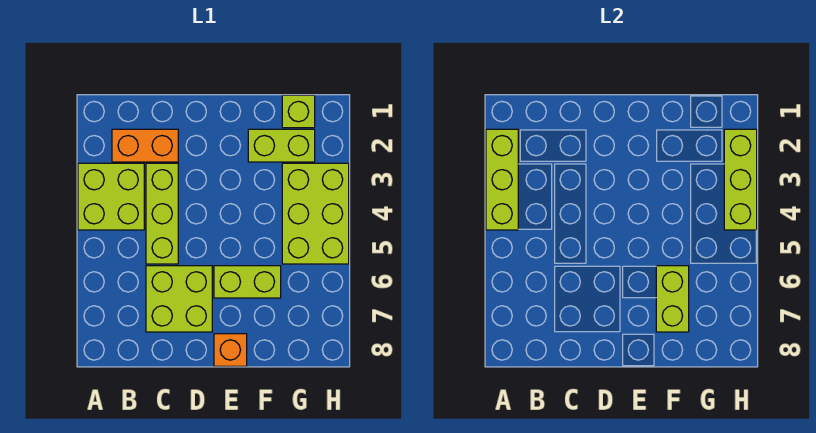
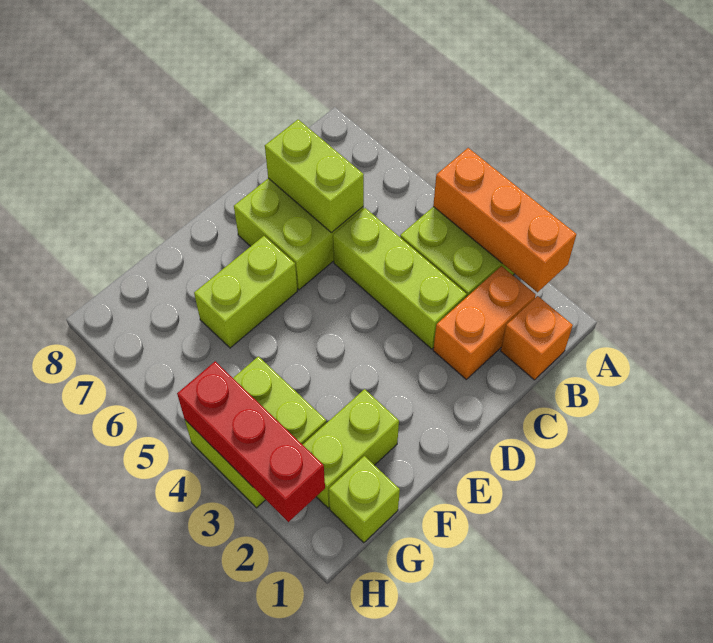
lime brick A2:A4 level 2 -> orange brick A2:A4 level 2
orange brick E8 level 1 -> orange brick B1 level 1
lime brick F6:F7 level 2 -> lime brick C6:C7 level 2
lime brick G3:H5 level 1 -> lime brick G3:H4 level 1
lime brick H2:H4 level 2 -> red brick H2:H4 level 2

